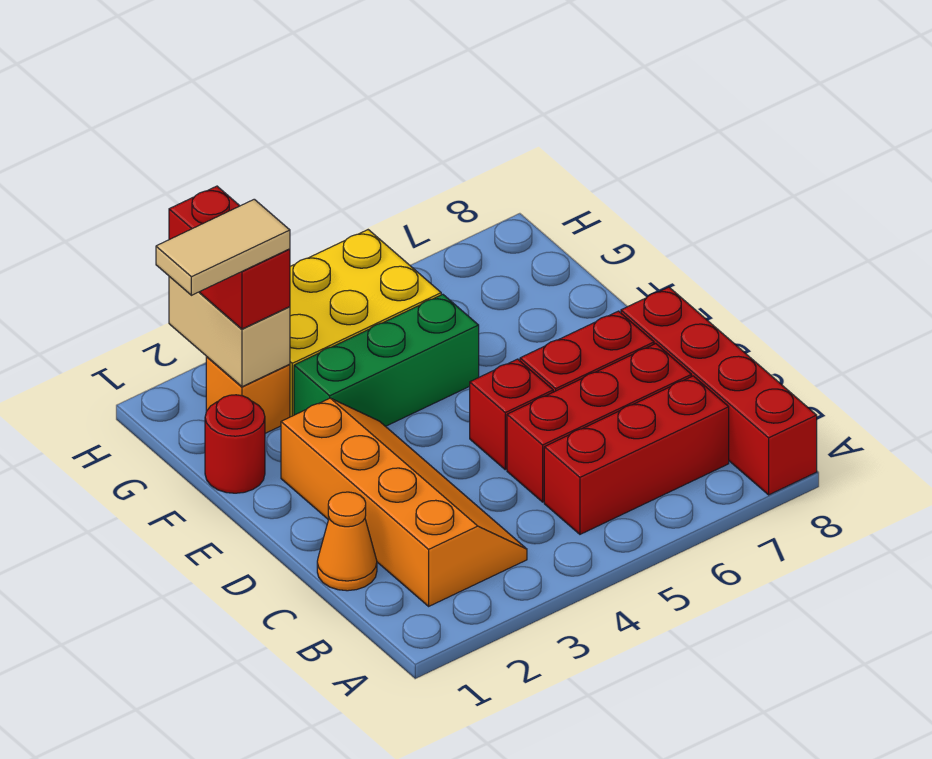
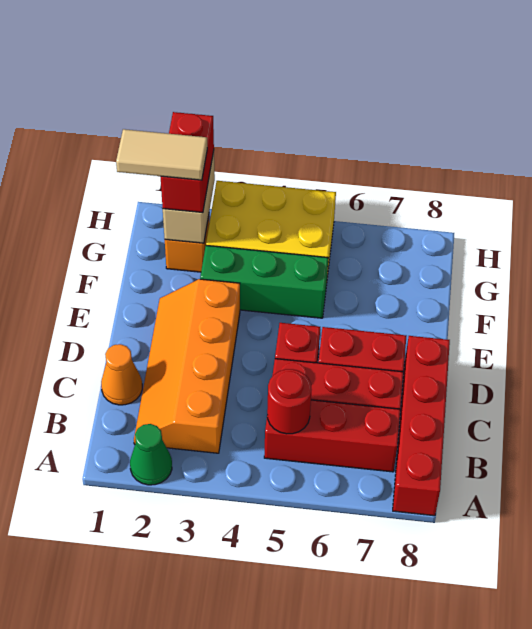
none -> green cone A2 level 1
orange slope B2:E3 level 1 top 2 -> orange slope B2:E3 level 1 top 3
red round brick F1 level 1 -> red round brick B5 level 2

